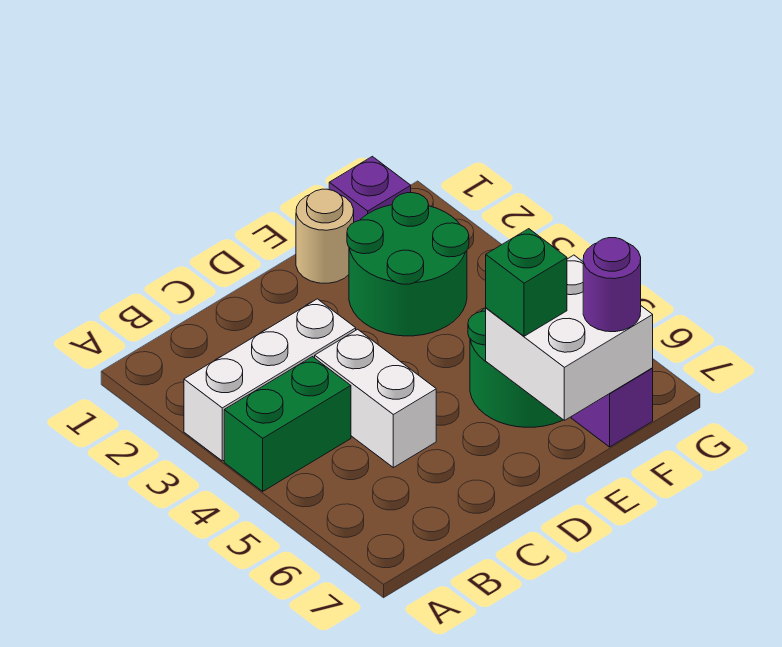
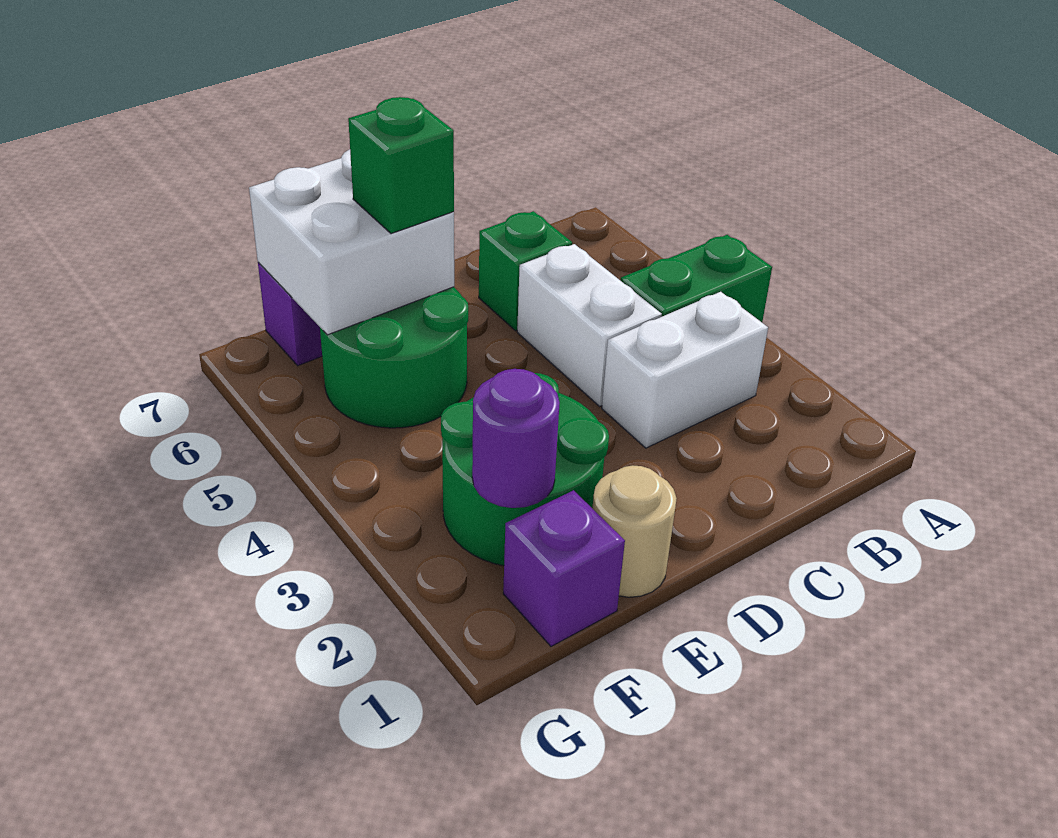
white brick A3:C3 level 1 -> white brick B3:C3 level 1
none -> green brick C6 level 1
purple round brick F7 level 3 -> purple round brick F2 level 2

